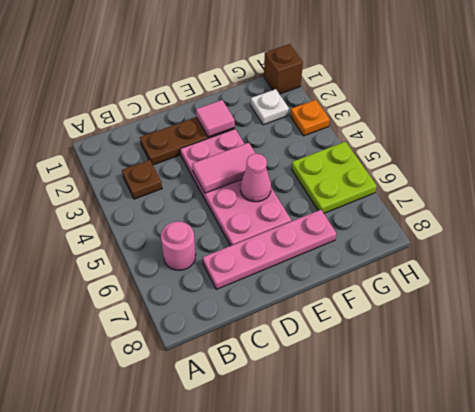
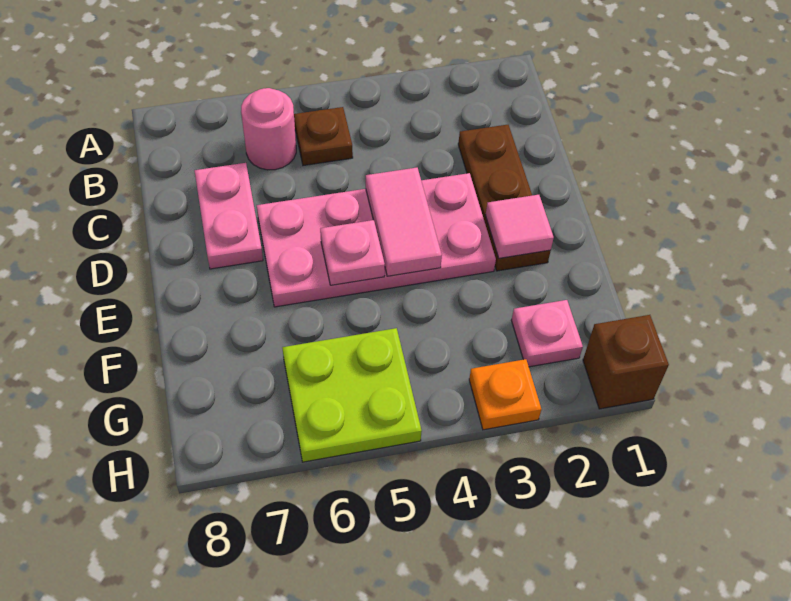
brown plate B3 level 1 -> brown plate B5 level 1
pink plate C7:F7 level 1 -> pink plate C7:D7 level 1
pink cone E5 level 2 -> pink plate E5 level 2
white plate G2 level 1 -> pink plate G2 level 1

